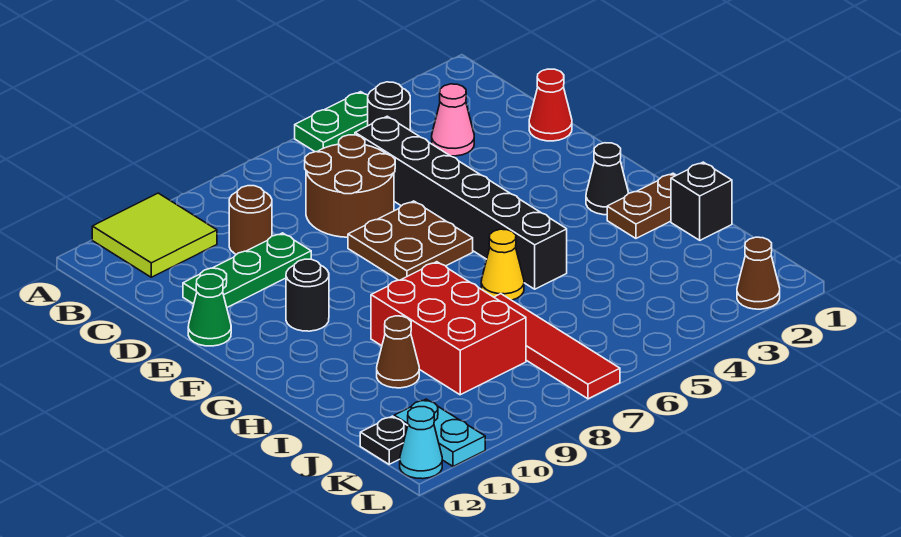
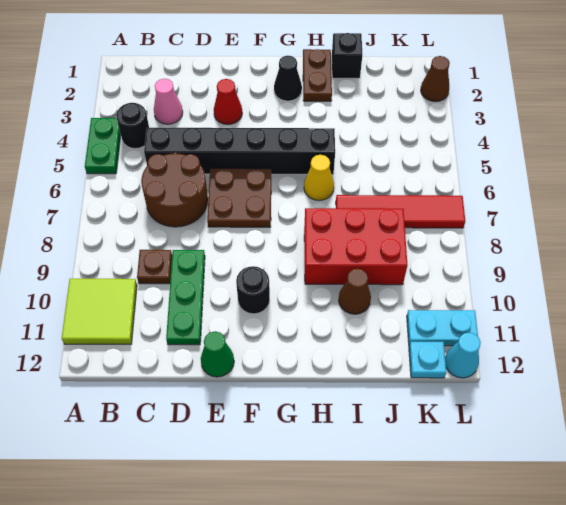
brown round brick C9 level 1 -> brown plate C9 level 1
red cone D1 level 1 -> red cone E3 level 1
black plate K12 level 1 -> cyan plate K12 level 1

